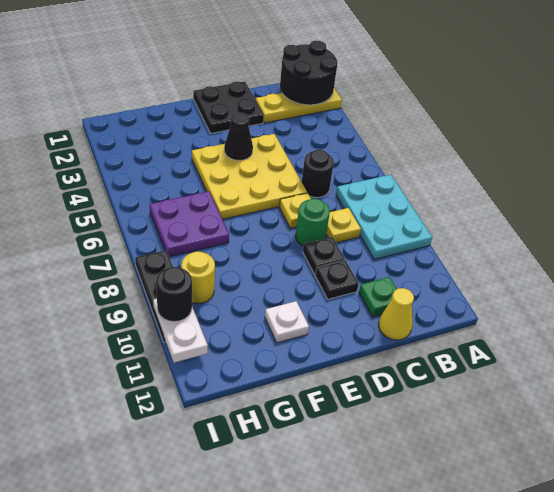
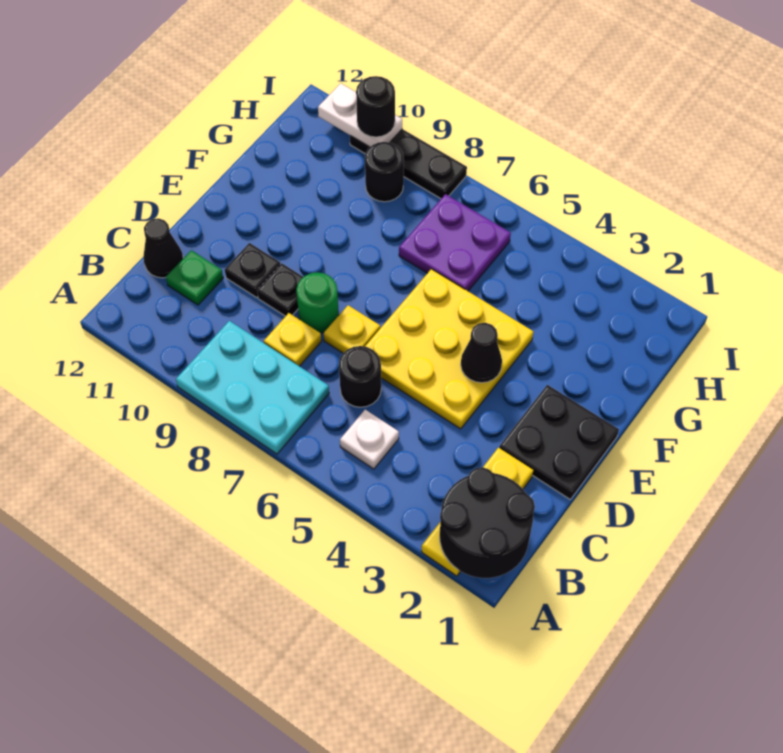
yellow cone C12 level 1 -> black cone C12 level 1
white plate F11 level 1 -> white plate B5 level 1
yellow round brick H9 level 1 -> black round brick H9 level 1

